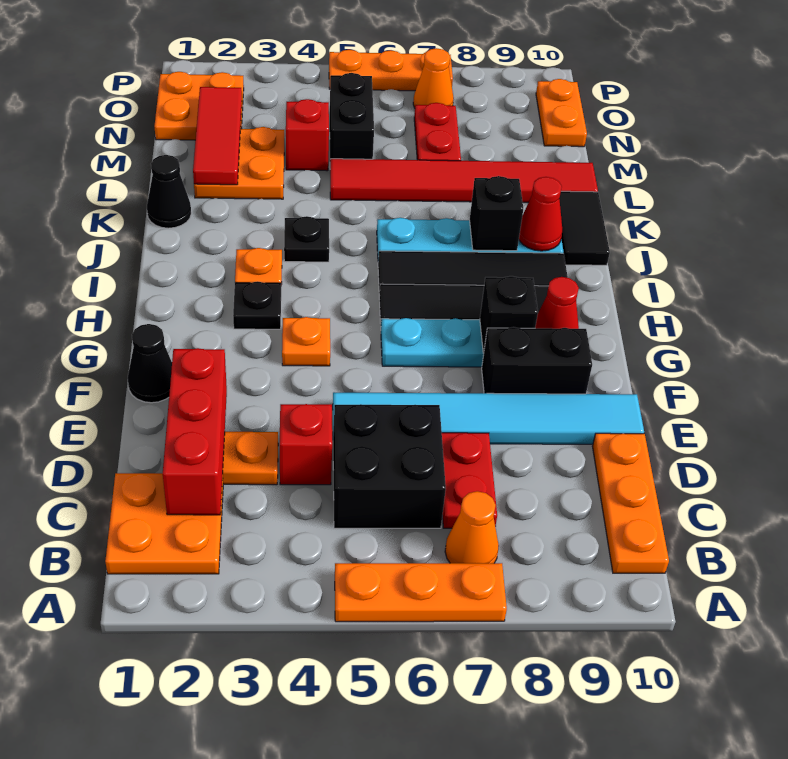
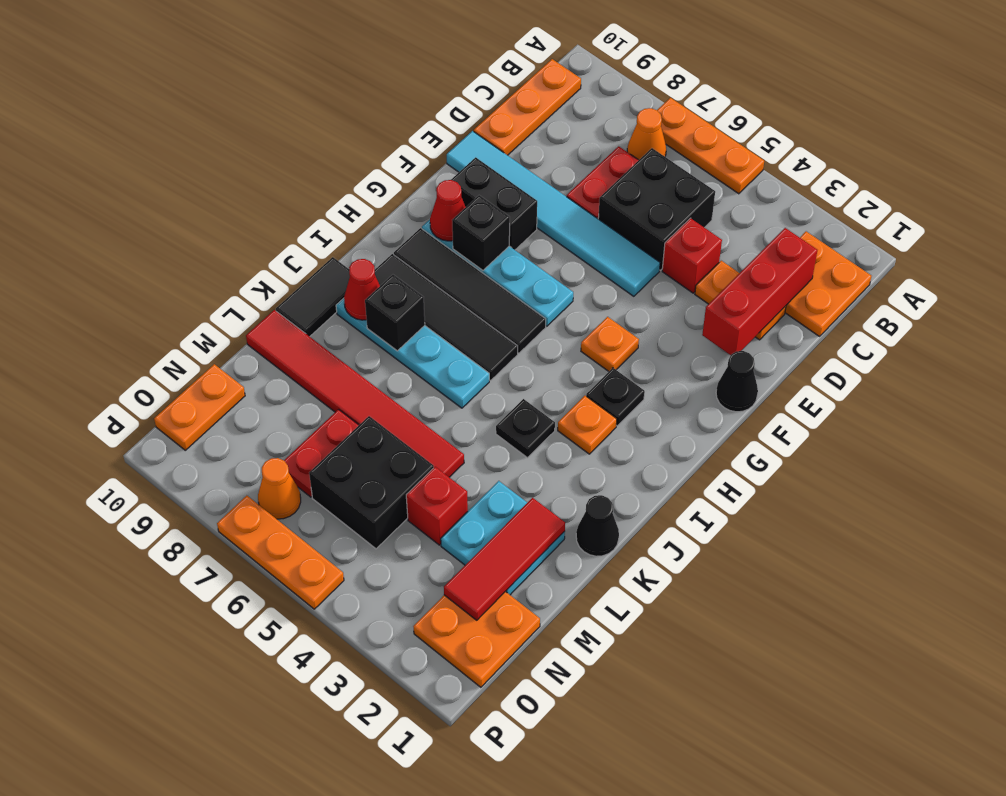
orange plate L2:M3 level 1 -> cyan plate L2:M3 level 1
black brick M5:N5 level 1 -> black brick M5:N6 level 1

